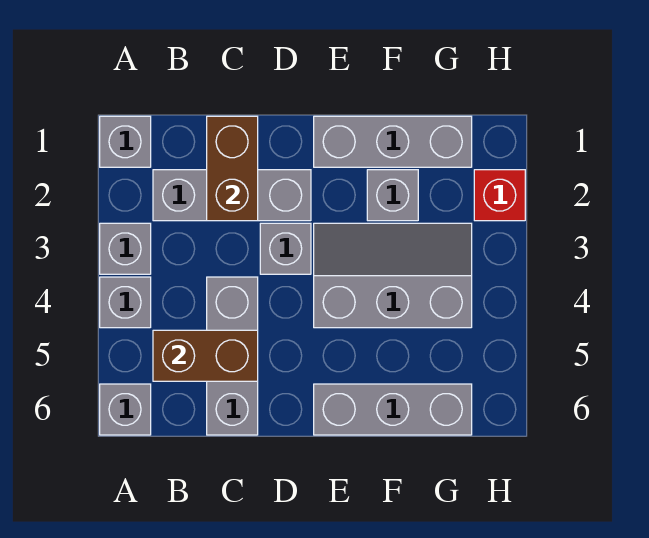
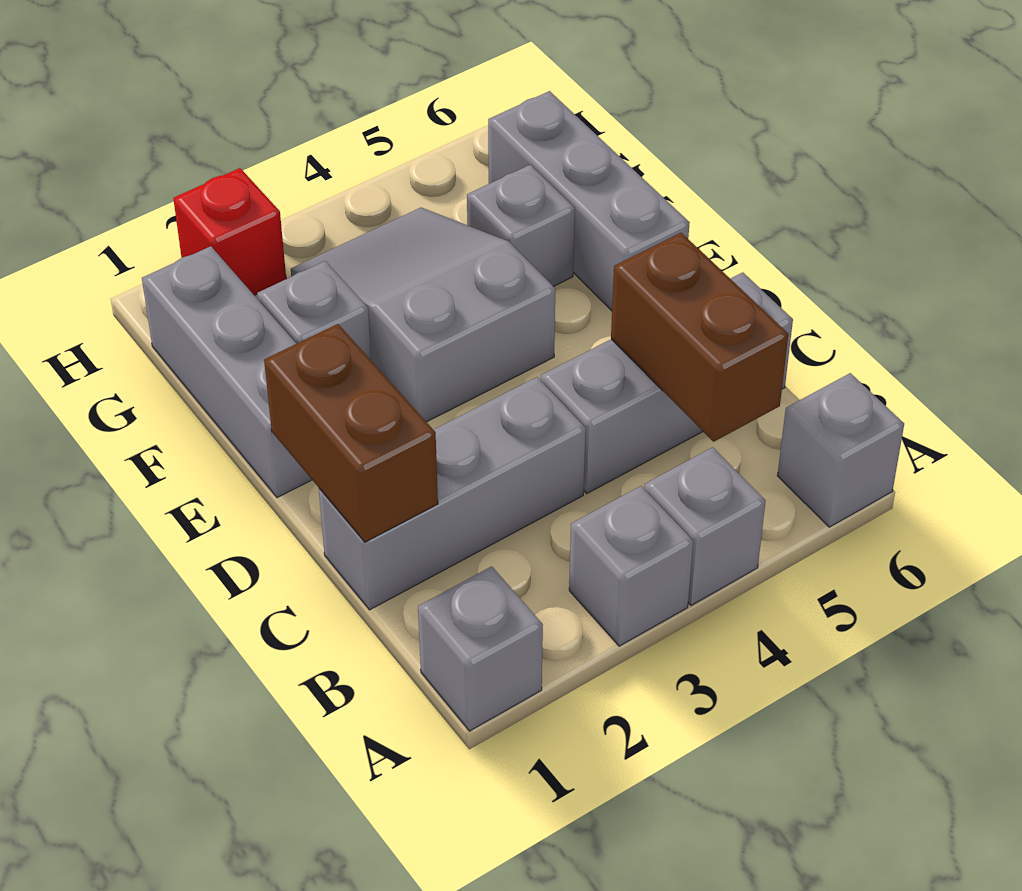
grey brick B2:D2 level 1 -> grey brick C1:C3 level 1
brown brick C1:C2 level 2 -> brown brick C1:D1 level 2
grey brick D3 level 1 -> grey brick F5 level 1
grey slope E3:G4 level 1 top 4 -> grey slope E3:G4 level 1 top E

